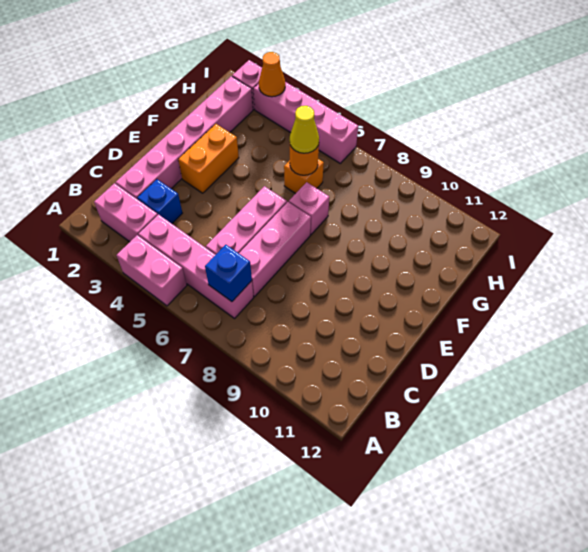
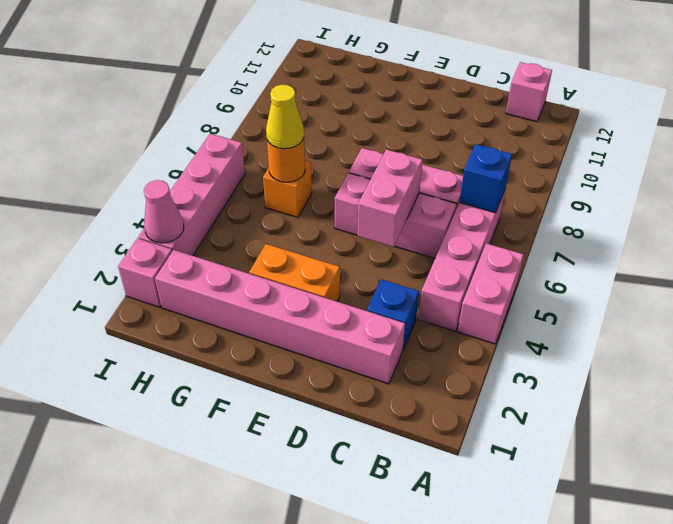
pink brick B2:B3 level 1 -> pink brick D5:D6 level 2
pink brick F7 level 1 -> pink brick B12 level 1
orange cone I3 level 2 -> pink cone I3 level 2

